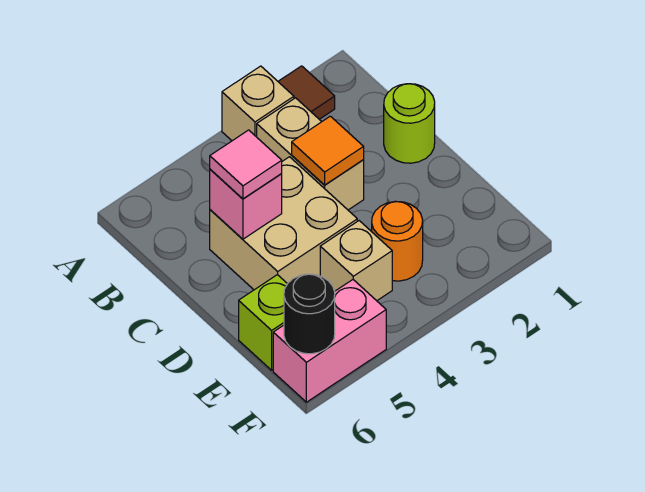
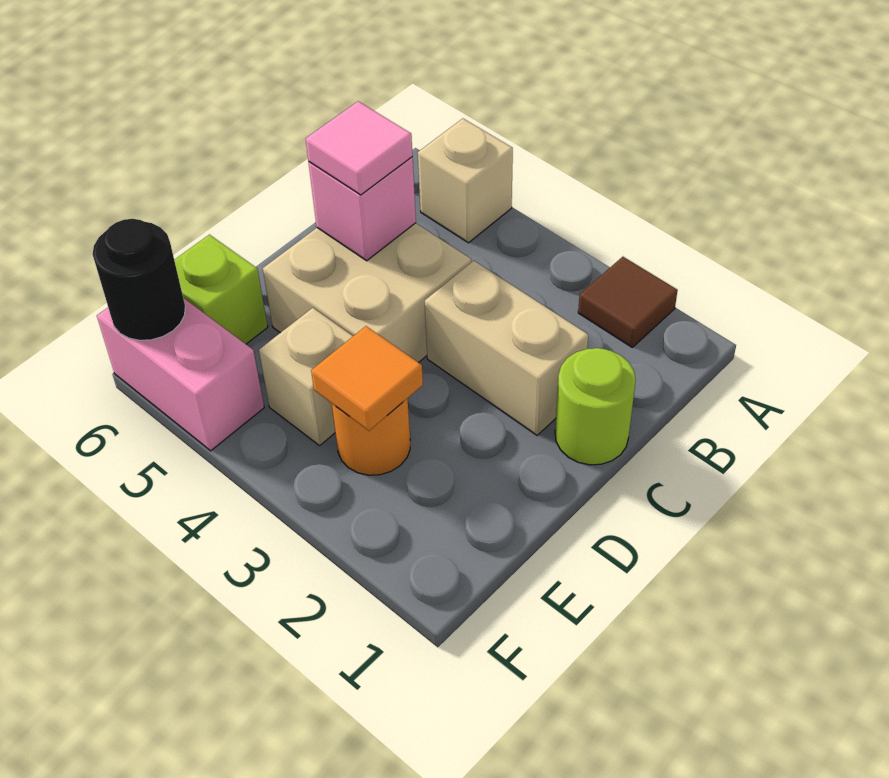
tan brick A3 level 1 -> tan brick A5 level 1
tan brick B3:C3 level 1 -> tan brick C2:C3 level 1
orange tile C3 level 2 -> orange tile E3 level 2

